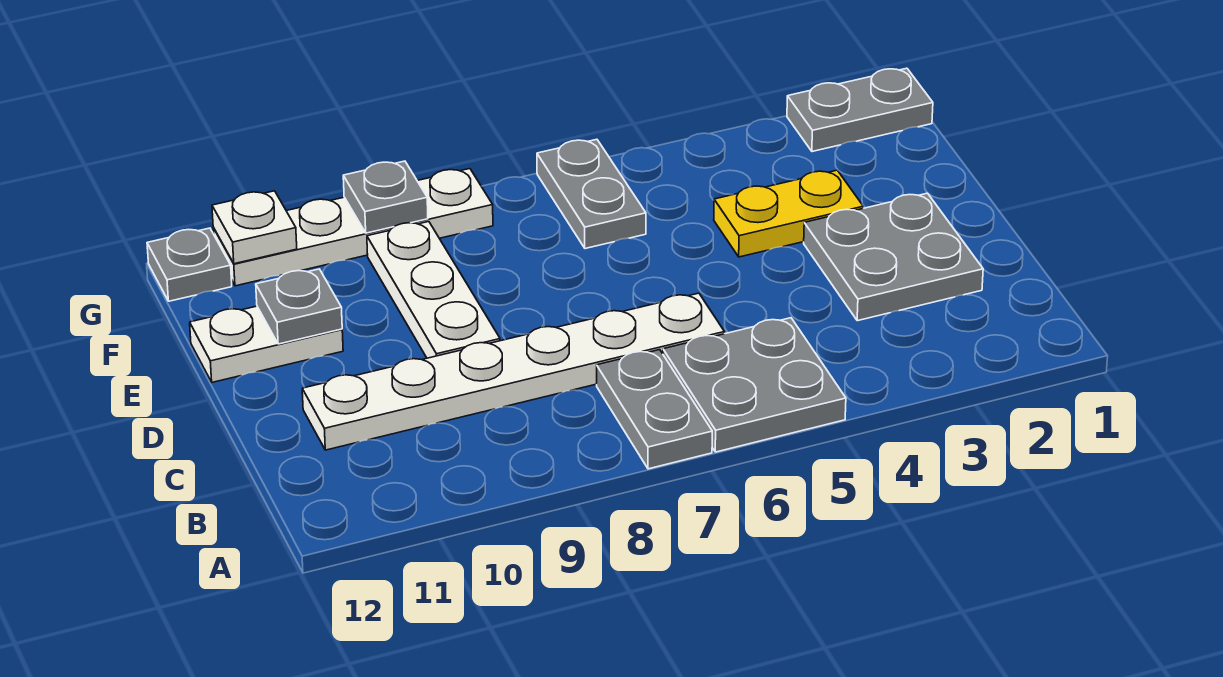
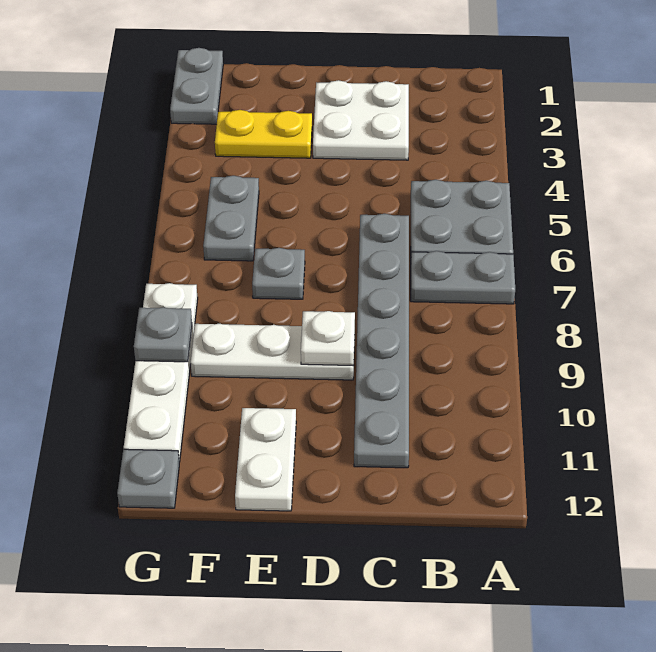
grey plate C2:D3 level 1 -> white plate C2:D3 level 1
white plate C6:C11 level 1 -> grey plate C6:C11 level 1
yellow plate E3:E4 level 1 -> yellow plate E3:F3 level 1
grey plate E11 level 2 -> grey plate E7 level 1
grey plate F6:G6 level 1 -> grey plate F5:F6 level 1
white plate G11 level 2 -> white plate D9 level 2

